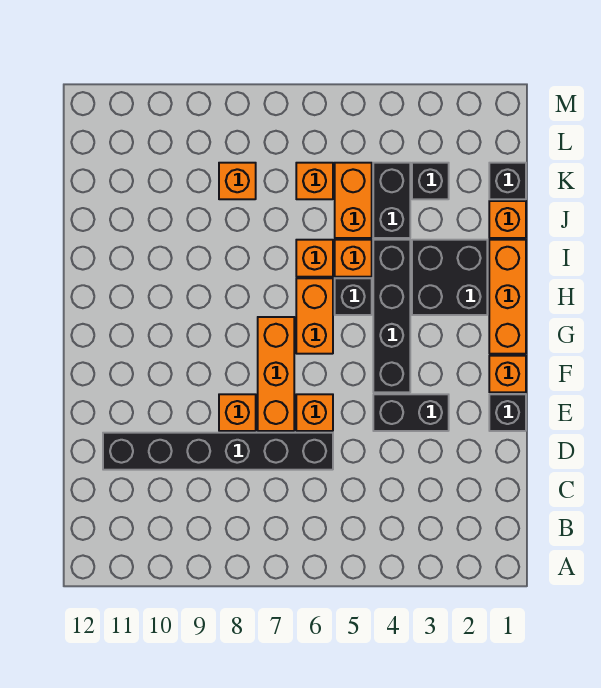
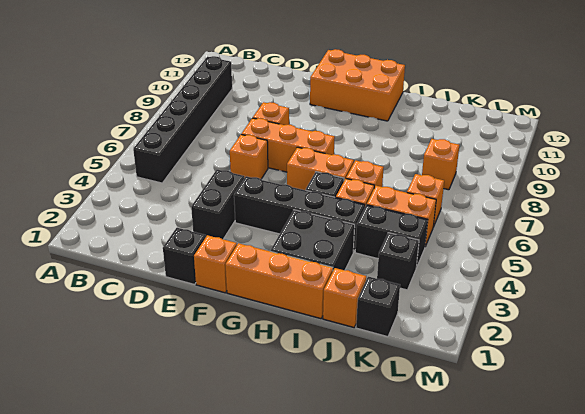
black brick D6:D11 level 1 -> black brick B5:B10 level 1
none -> orange brick F11:H12 level 1

